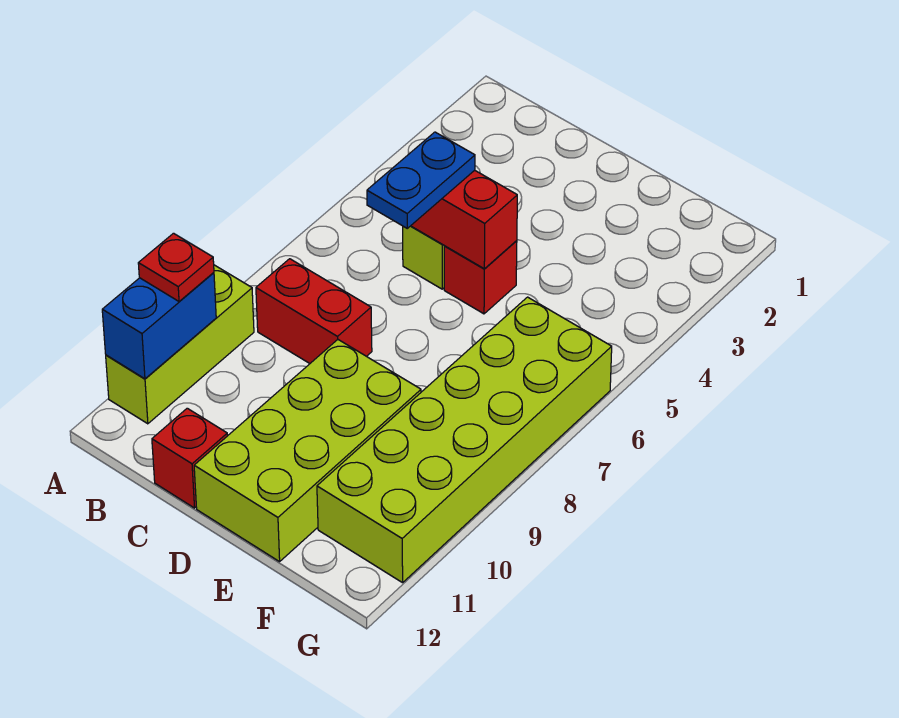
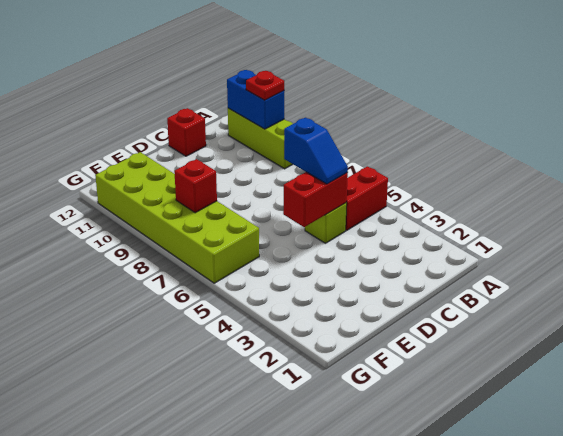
red brick B8:C8 level 1 -> red brick A5:B5 level 1
blue plate C5:C6 level 3 -> blue slope C5:C6 level 3 top 6
red brick D5 level 1 -> red brick F8 level 2
lime brick D9:E12 level 1 -> none

